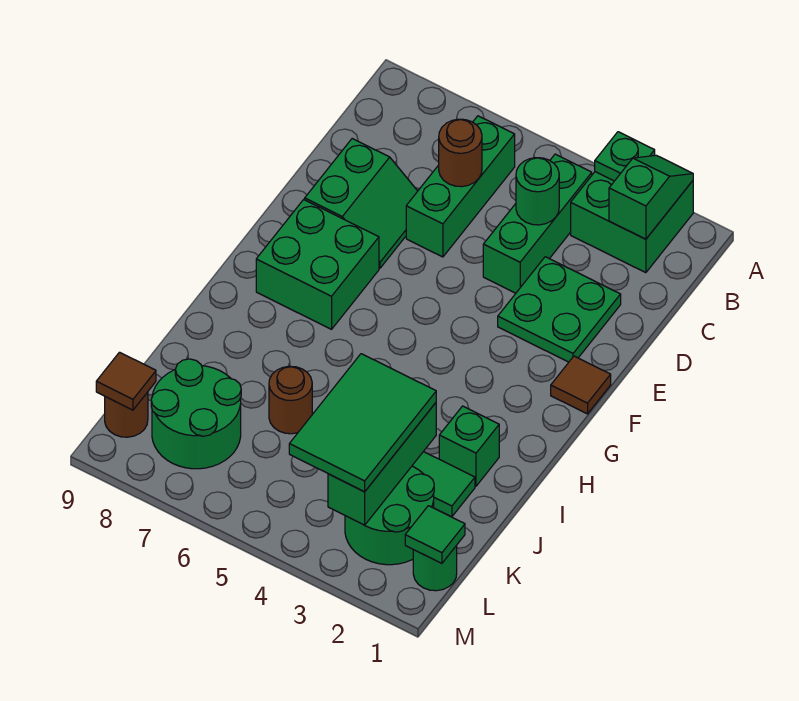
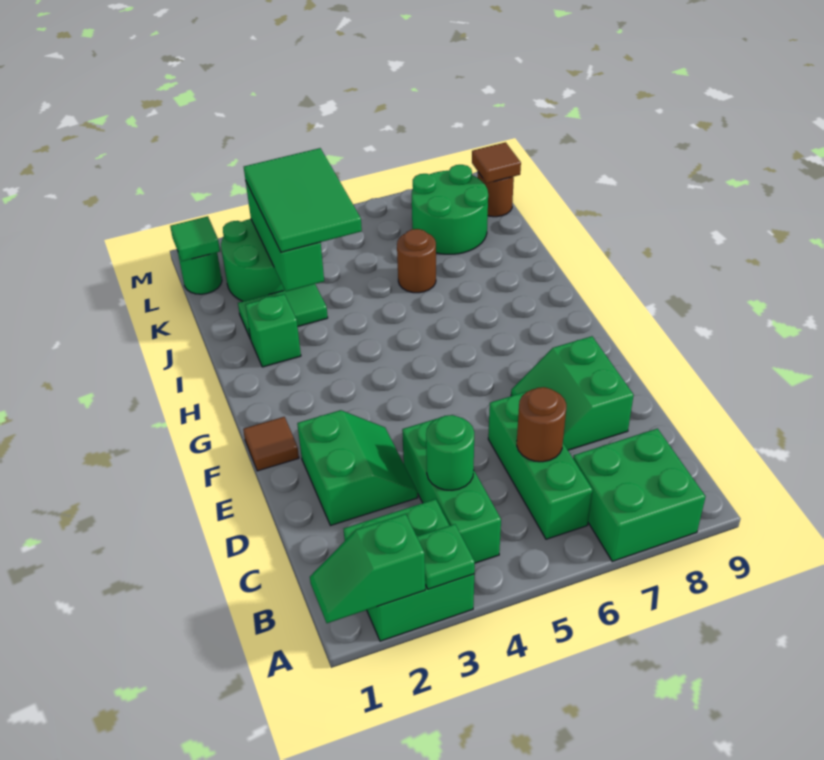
green slope A2:B2 level 2 top B -> green slope A1:A2 level 2 top 2
green plate D2:E3 level 1 -> green slope D2:E3 level 1 top 2
green brick F7:G8 level 1 -> green brick A7:B8 level 1

